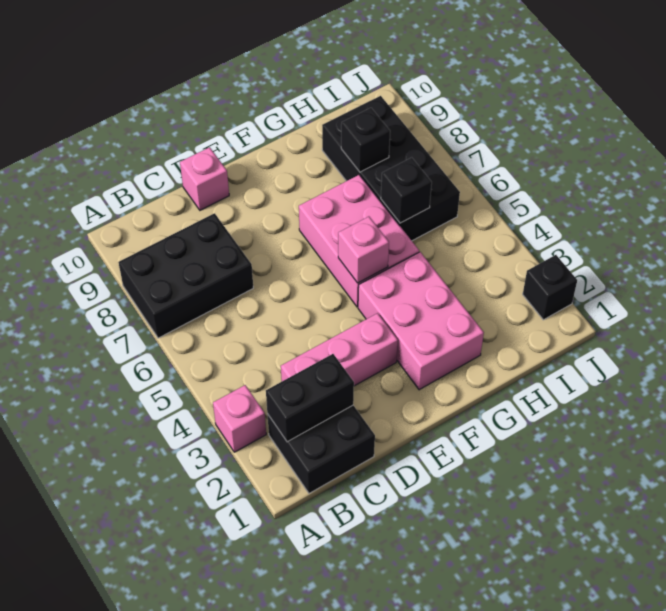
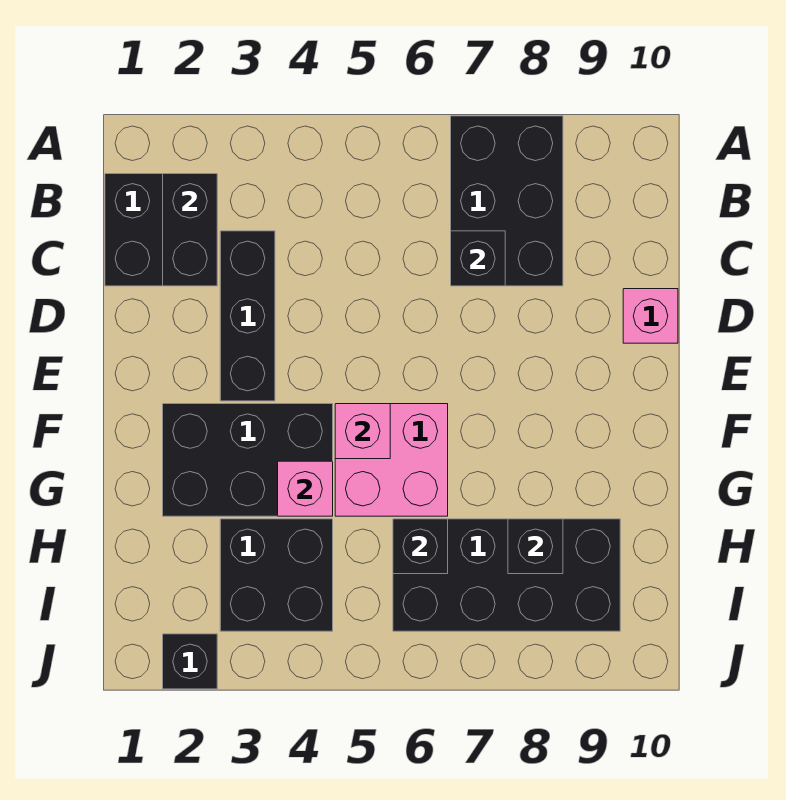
pink brick A3 level 1 -> pink brick G4 level 2
pink brick C3:E3 level 1 -> black brick C3:E3 level 1
none -> black brick C7 level 2
pink brick F2:G4 level 1 -> black brick F2:G4 level 1
pink brick F5:G7 level 1 -> pink brick F5:G6 level 1
none -> black brick H3:I4 level 1

